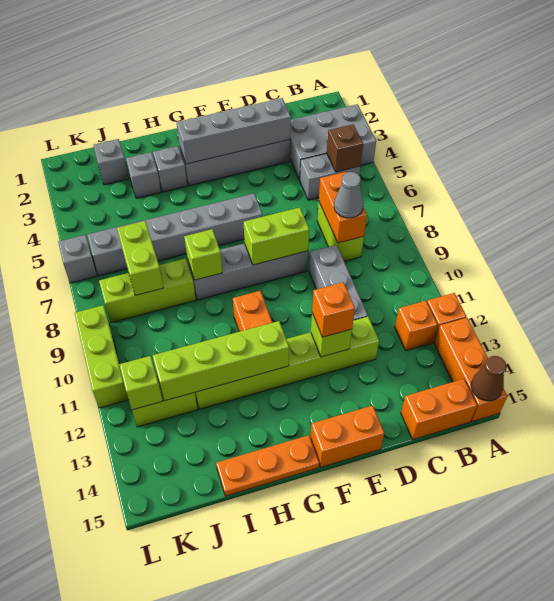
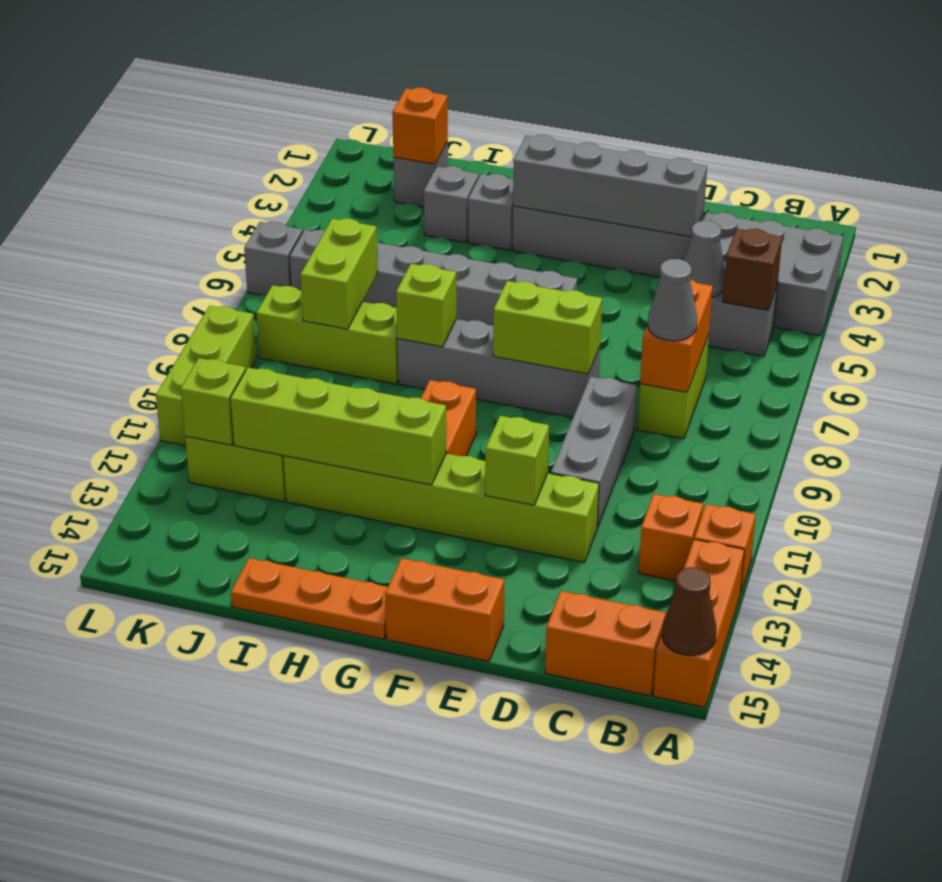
none -> grey cone C5 level 2
orange brick E12 level 3 -> orange brick J2 level 2

